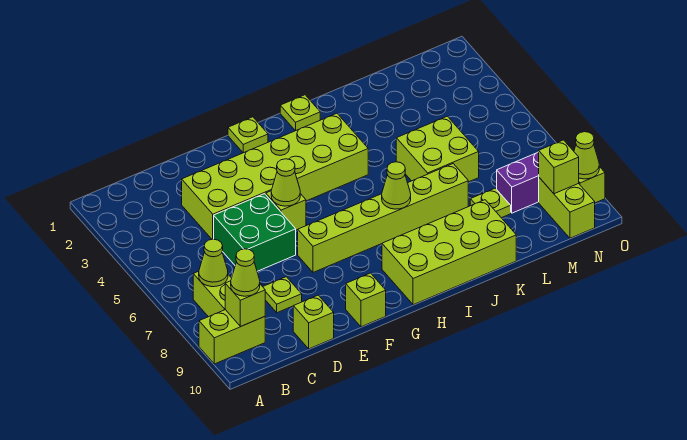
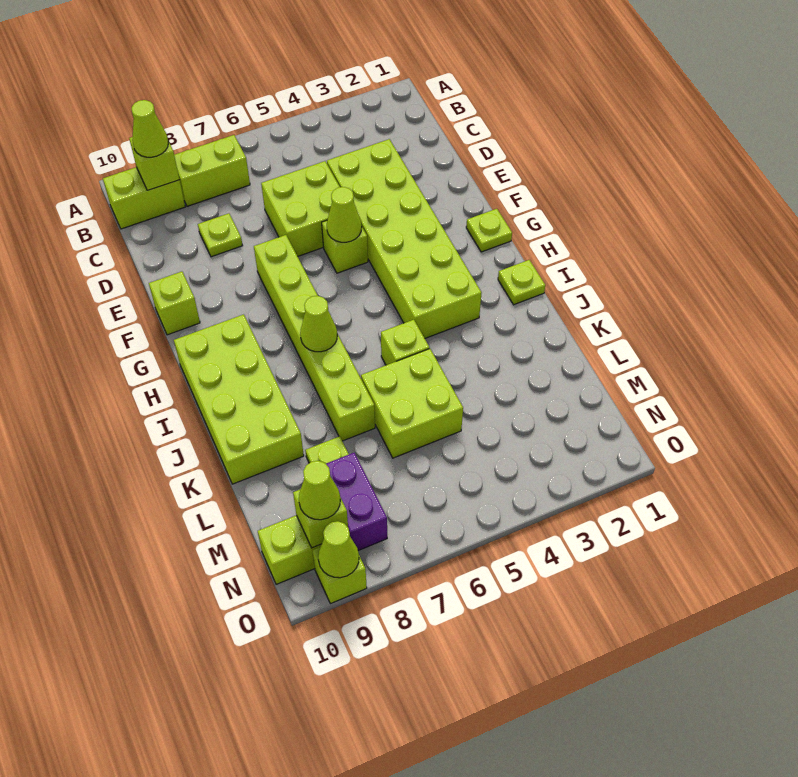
lime brick A9:B9 level 1 -> lime brick B9:B10 level 1
lime cone B7 level 2 -> lime cone N9 level 3
green brick D5:E6 level 1 -> lime brick D5:E6 level 1
lime brick D10 level 1 -> lime brick J5 level 1

